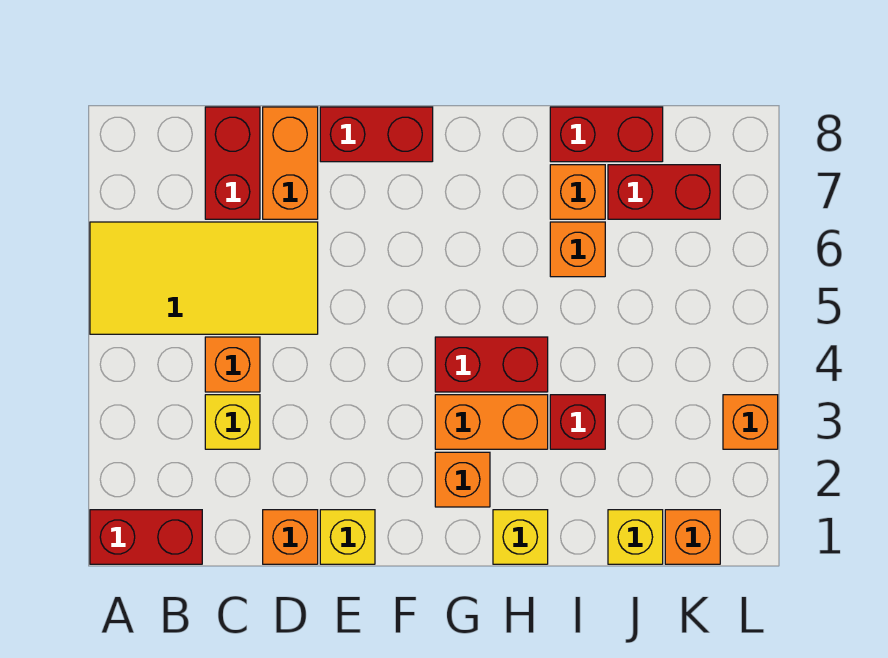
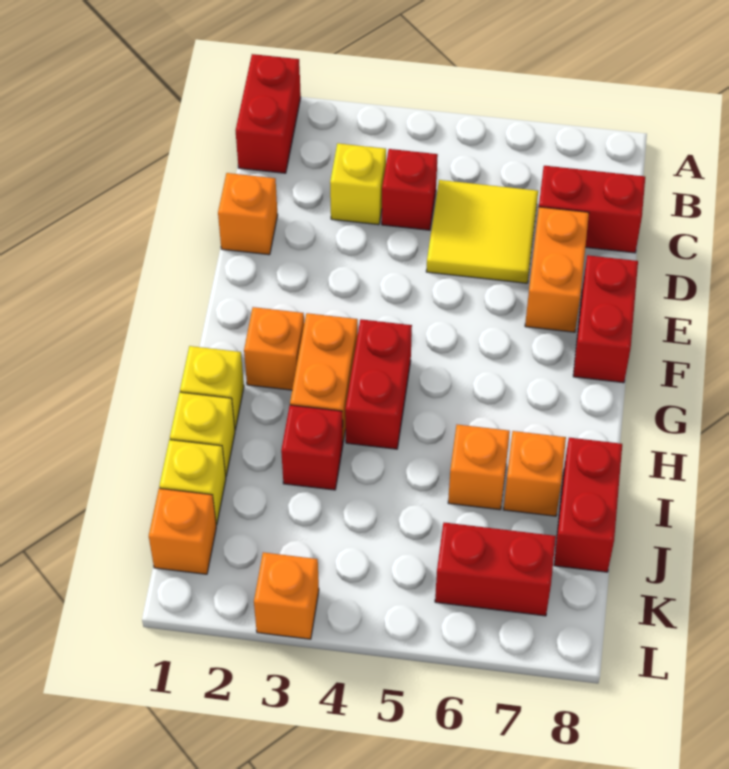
yellow tile A5:D6 level 1 -> yellow tile C5:D6 level 1
orange brick C4 level 1 -> red brick C4 level 1
orange brick D7:D8 level 1 -> orange brick D7:E7 level 1
yellow brick E1 level 1 -> yellow brick I1 level 1
red brick J7:K7 level 1 -> red brick K6:K7 level 1

